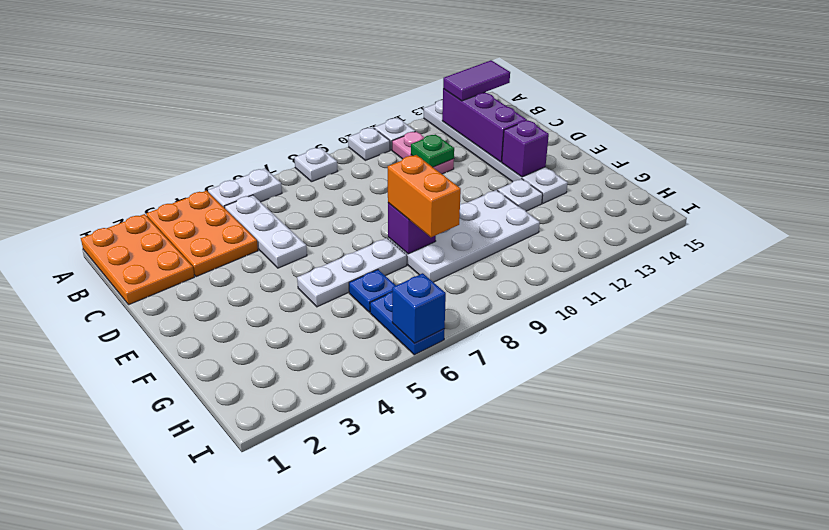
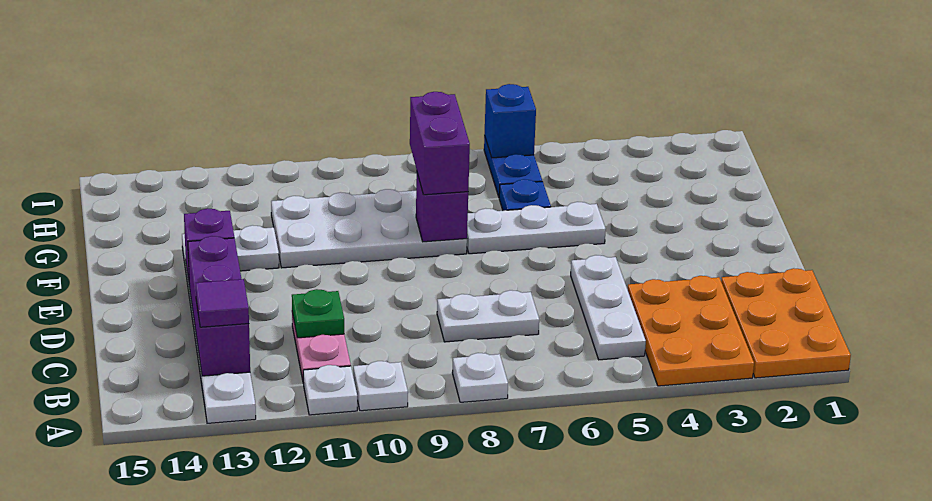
white plate A5:A6 level 1 -> white plate C7:C8 level 1
purple tile B13:B14 level 3 -> purple tile B13 level 3
orange brick F8:G8 level 3 -> purple brick F8:G8 level 3

